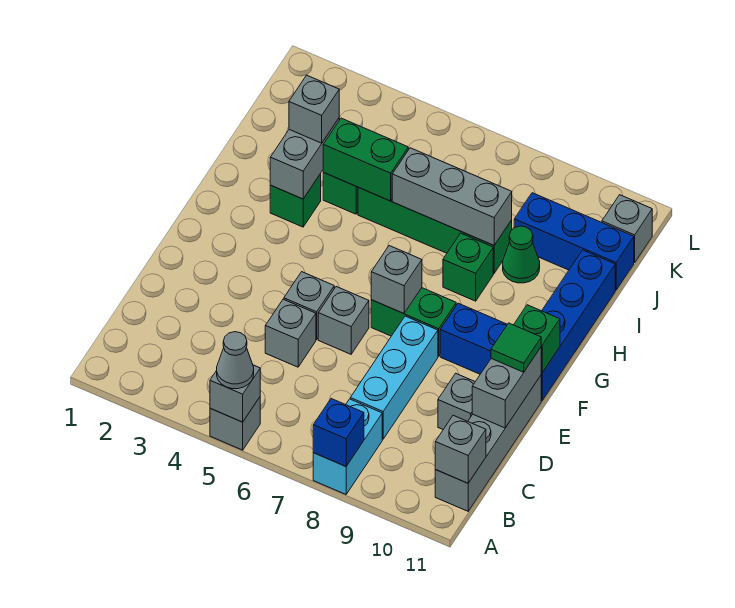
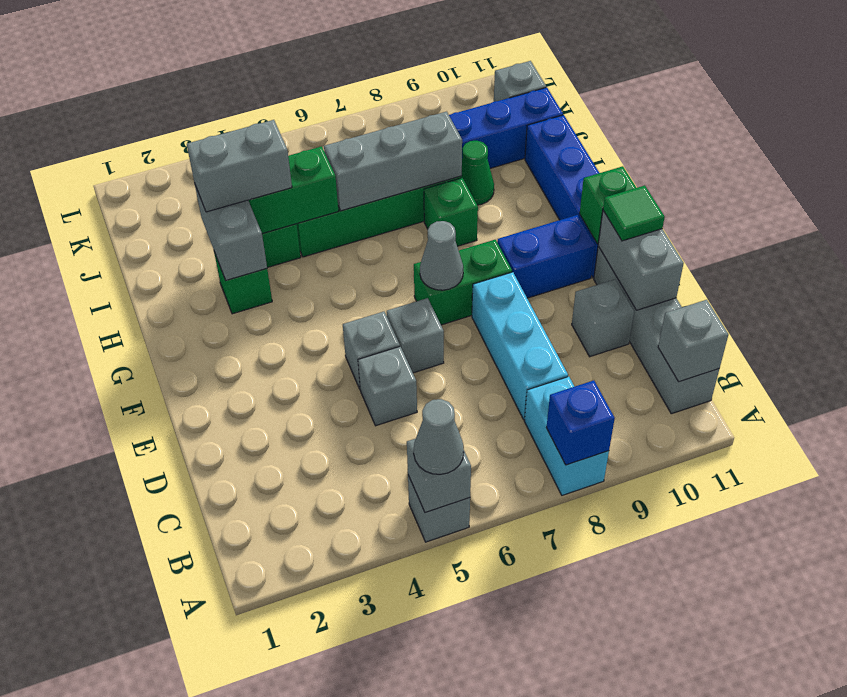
grey brick F7 level 2 -> grey cone F7 level 2
grey brick I3 level 3 -> grey brick I3:I4 level 3

